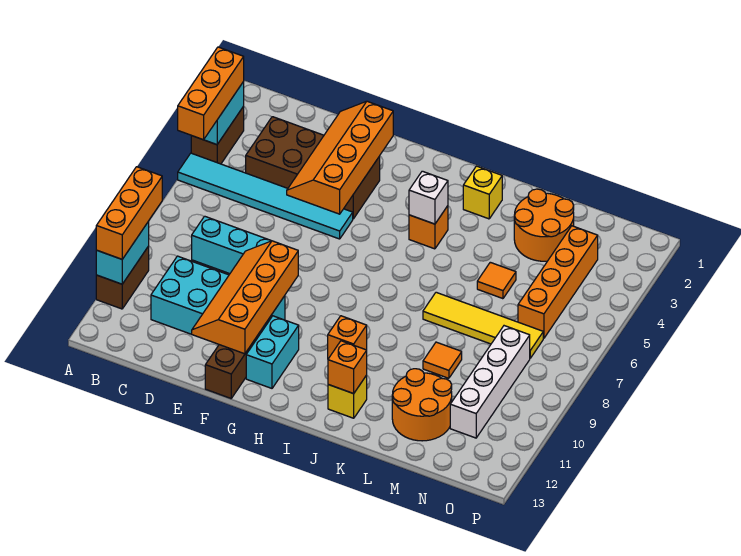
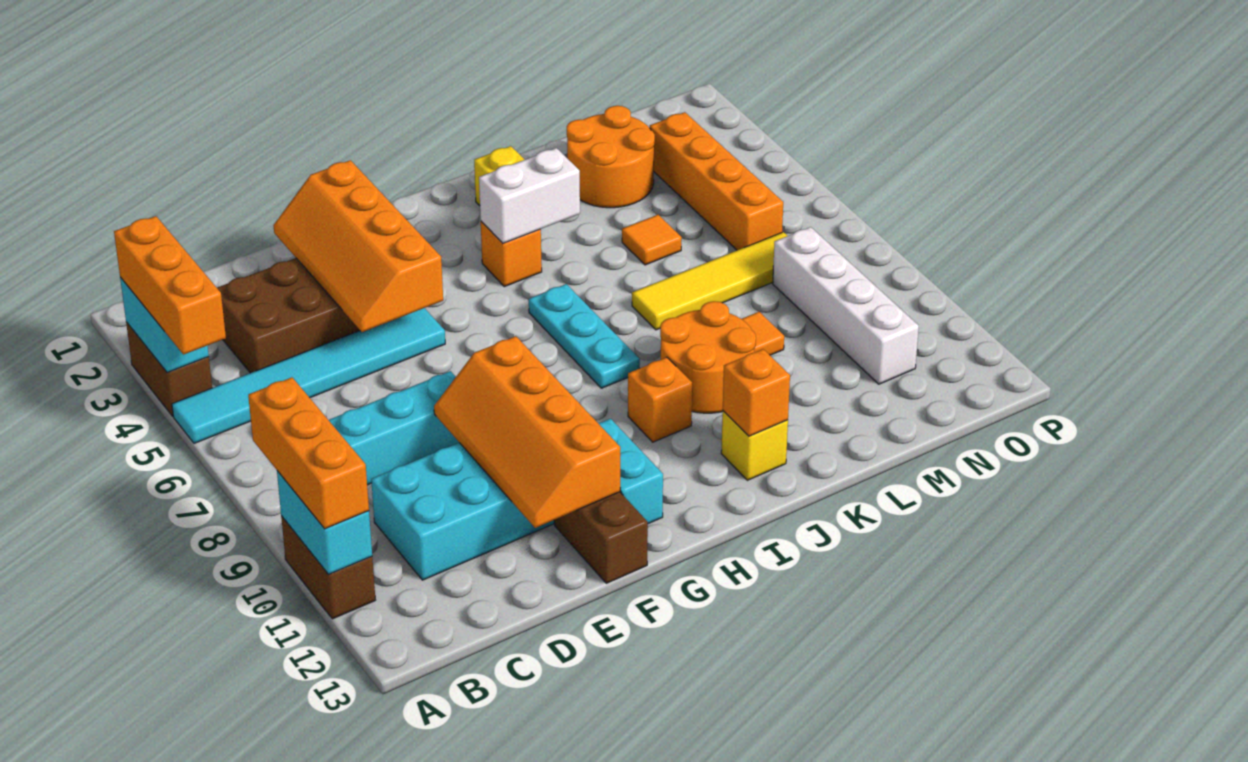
white brick I4 level 2 -> white brick I4:J4 level 2
none -> cyan plate I6:I8 level 1
orange round brick L11:M12 level 1 -> orange round brick J9:K10 level 1

